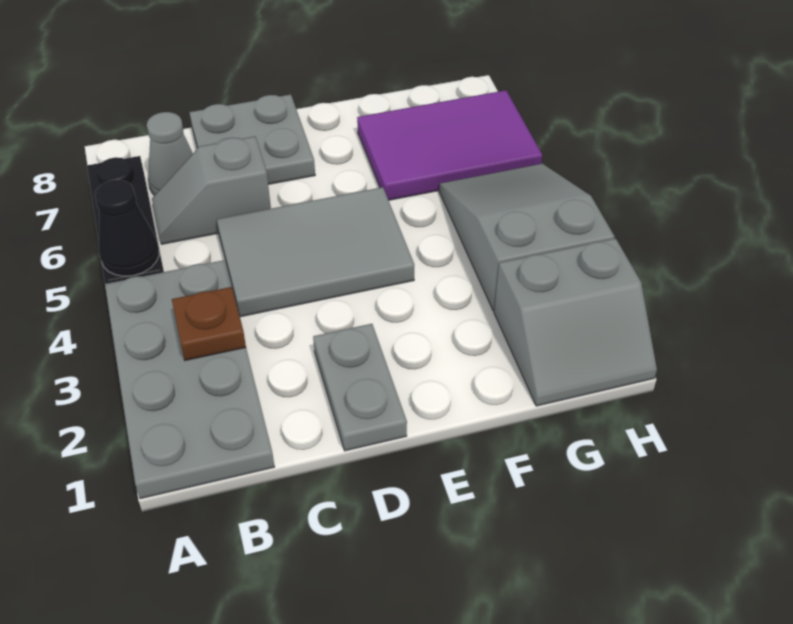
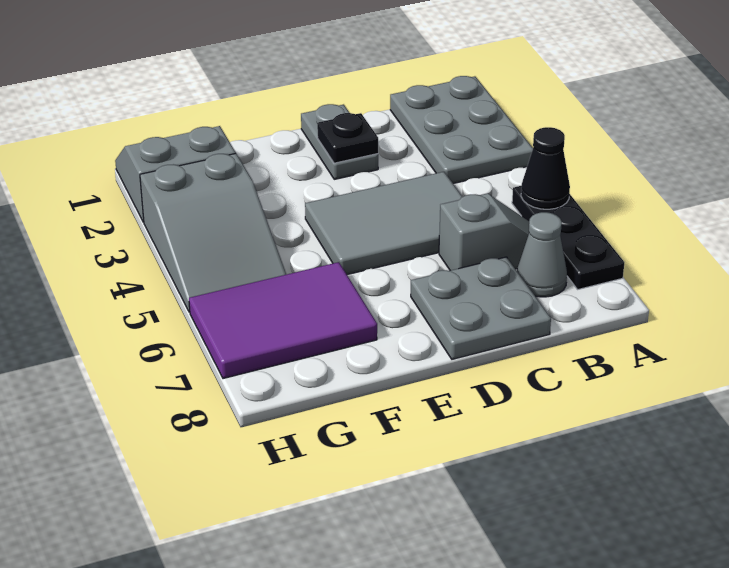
grey plate A1:B4 level 1 -> grey plate A1:B3 level 1
brown plate B3 level 2 -> none
none -> black plate D2 level 2

